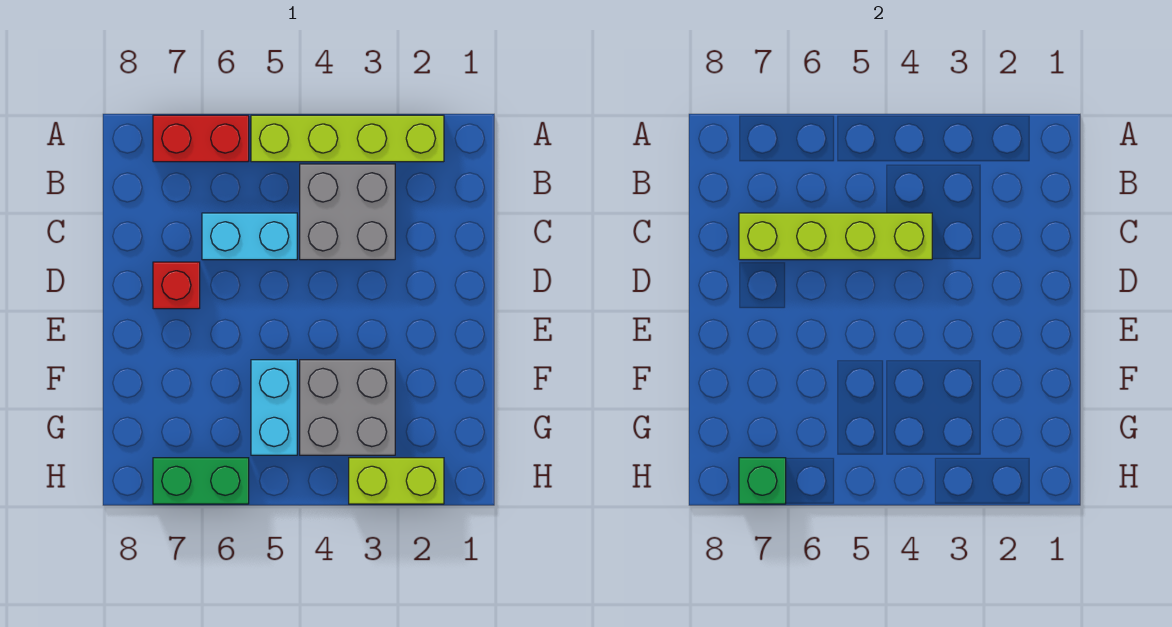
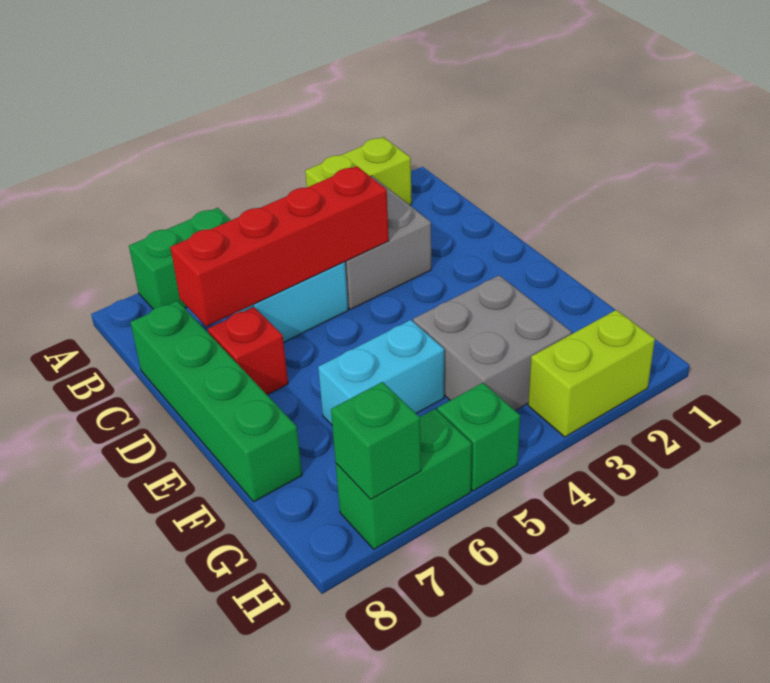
lime brick A2:A5 level 1 -> lime brick A2:A3 level 1
red brick A6:A7 level 1 -> green brick A6:A7 level 1
lime brick C4:C7 level 2 -> red brick C4:C7 level 2
none -> green brick C8:F8 level 1
cyan brick F5:G5 level 1 -> cyan brick F5:F6 level 1
none -> green brick H5 level 1

